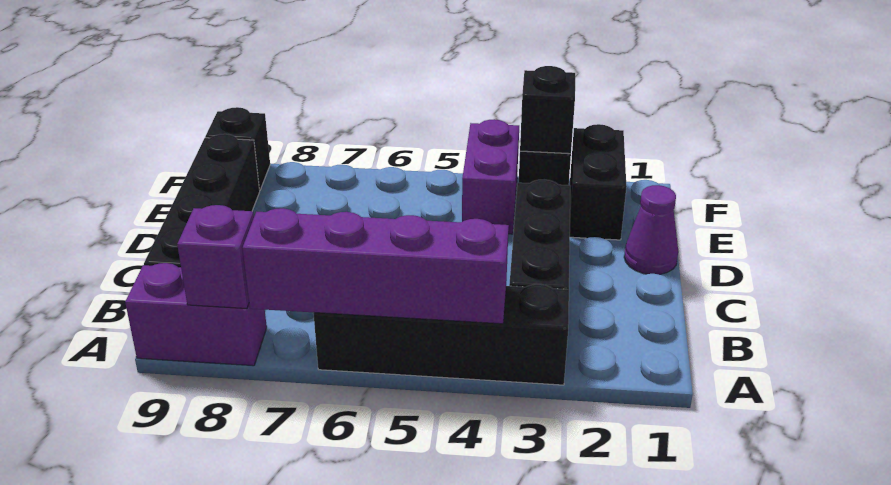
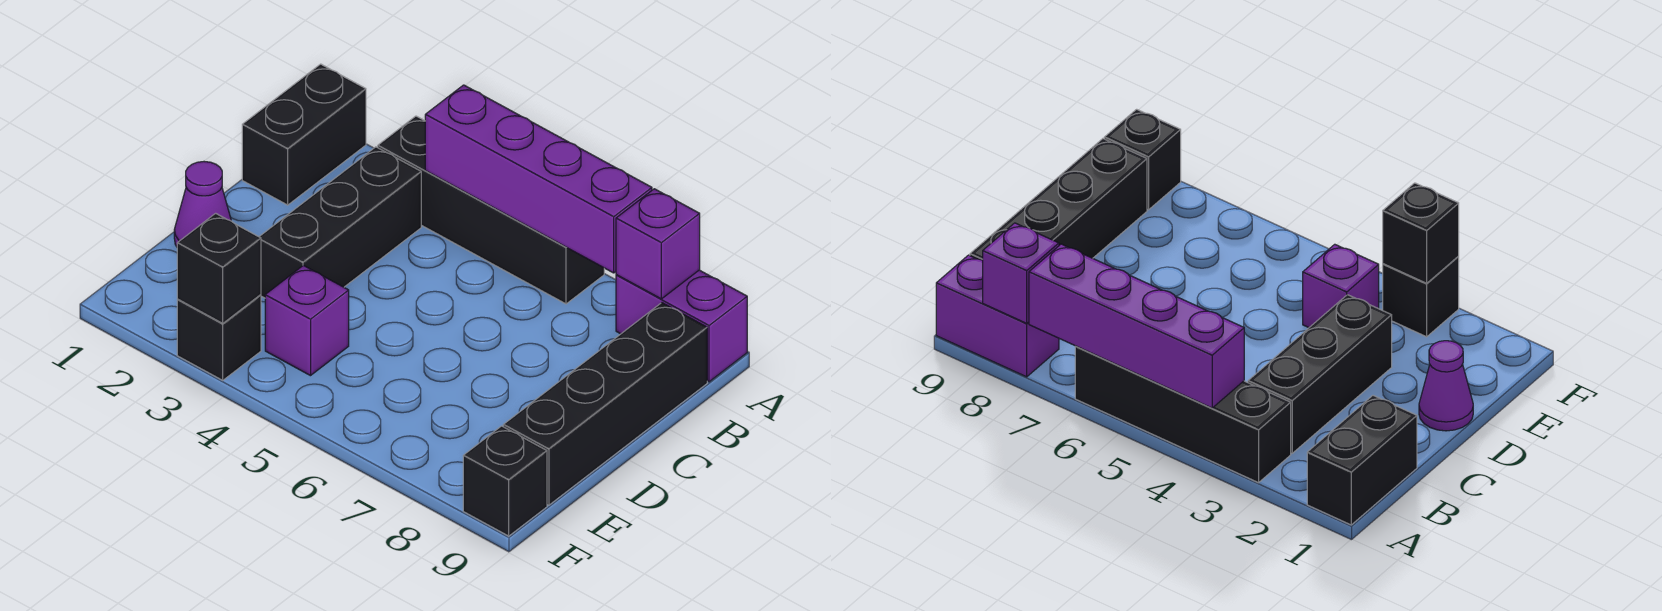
black brick E2:F2 level 1 -> black brick A1:B1 level 1
purple brick E4:F4 level 1 -> purple brick E4 level 1

